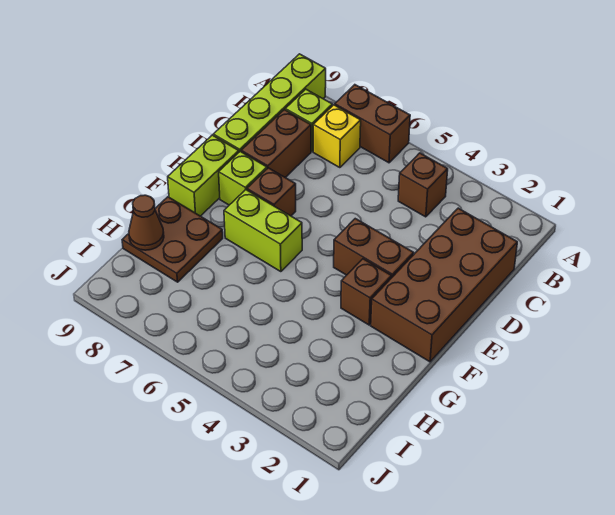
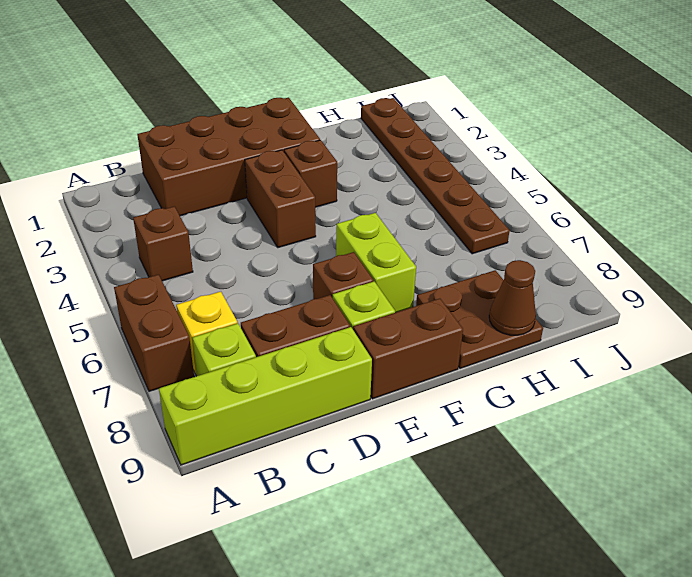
lime brick E9:F9 level 1 -> brown brick E9:F9 level 1
none -> brown plate I1:I6 level 1

